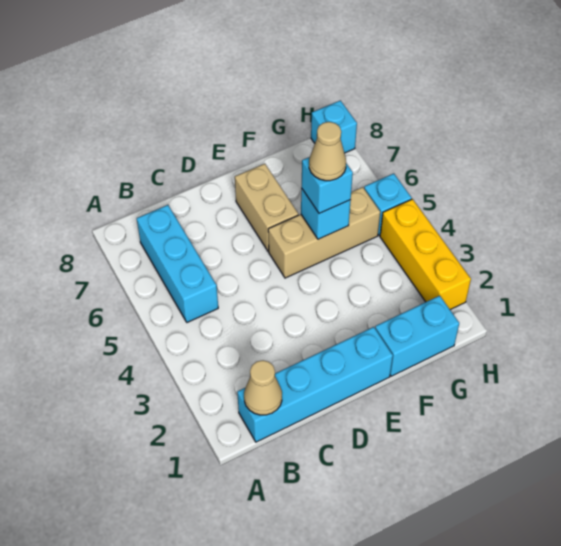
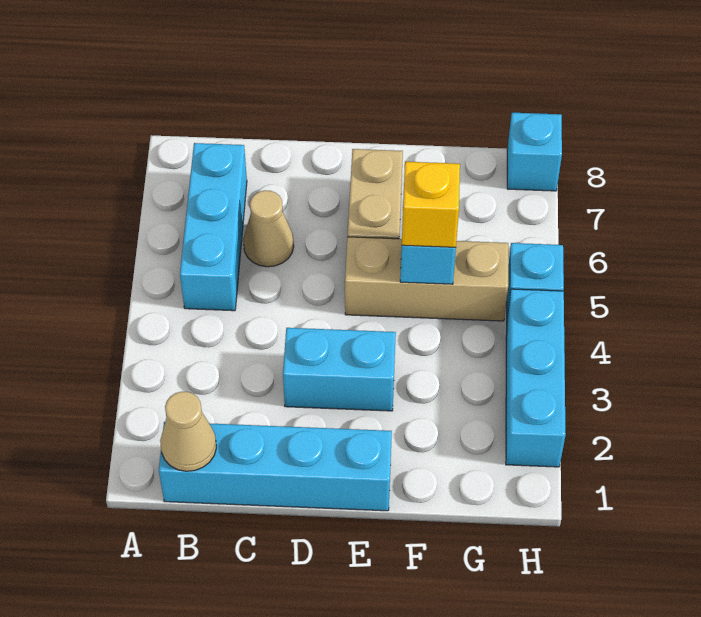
cyan brick F1:G1 level 1 -> cyan brick D3:E3 level 1
cyan brick F5 level 3 -> yellow brick F5 level 3
tan cone F5 level 4 -> tan cone C6 level 1
yellow brick H2:H4 level 1 -> cyan brick H2:H4 level 1

